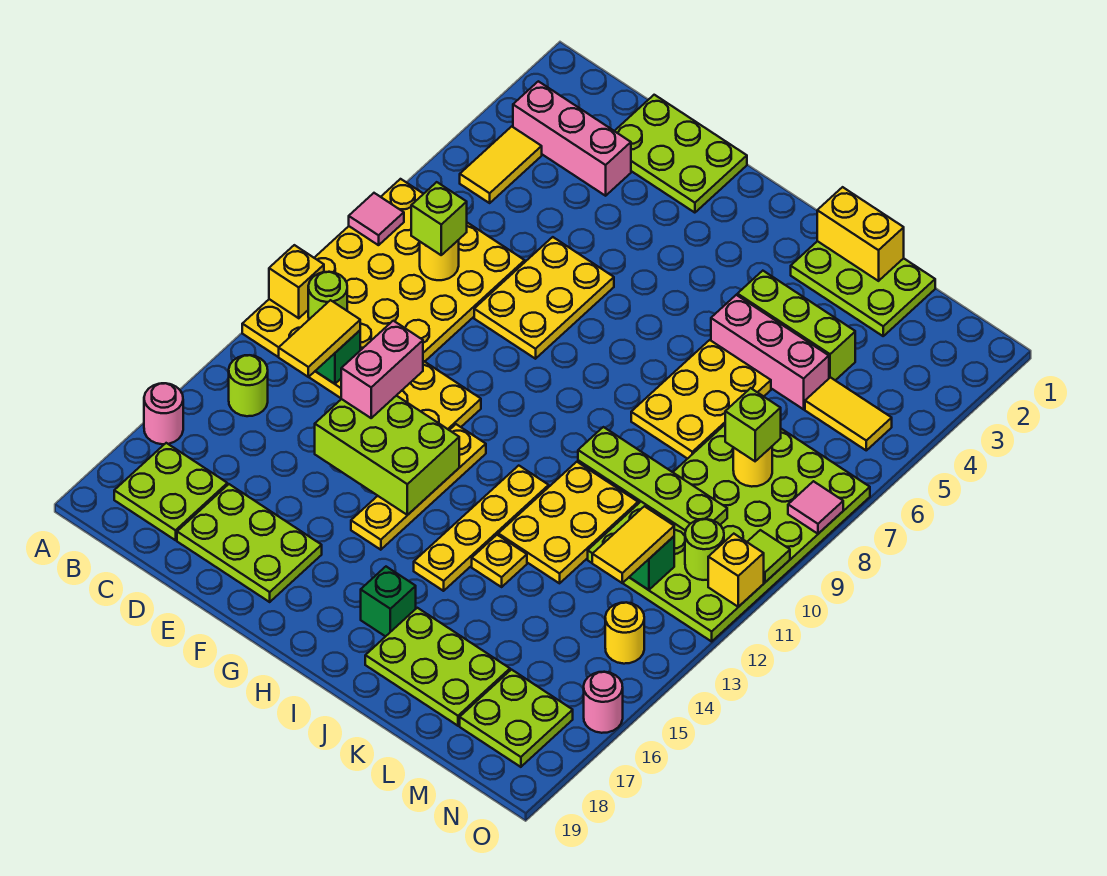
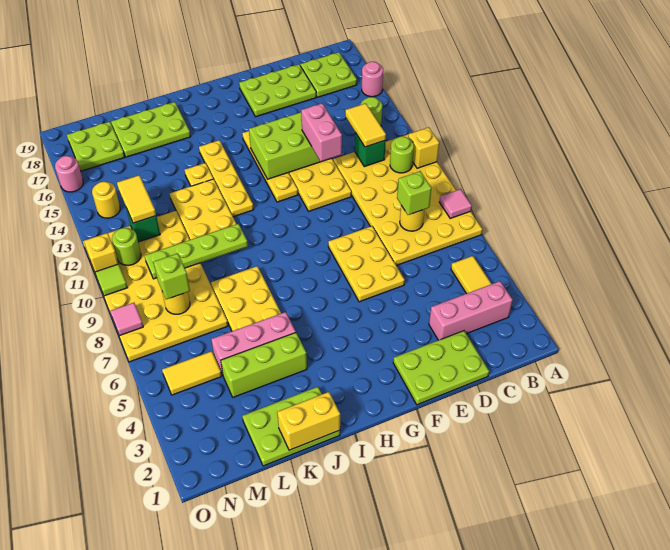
green brick I17 level 1 -> none
lime plate L7:O12 level 1 -> yellow plate L7:O12 level 1

